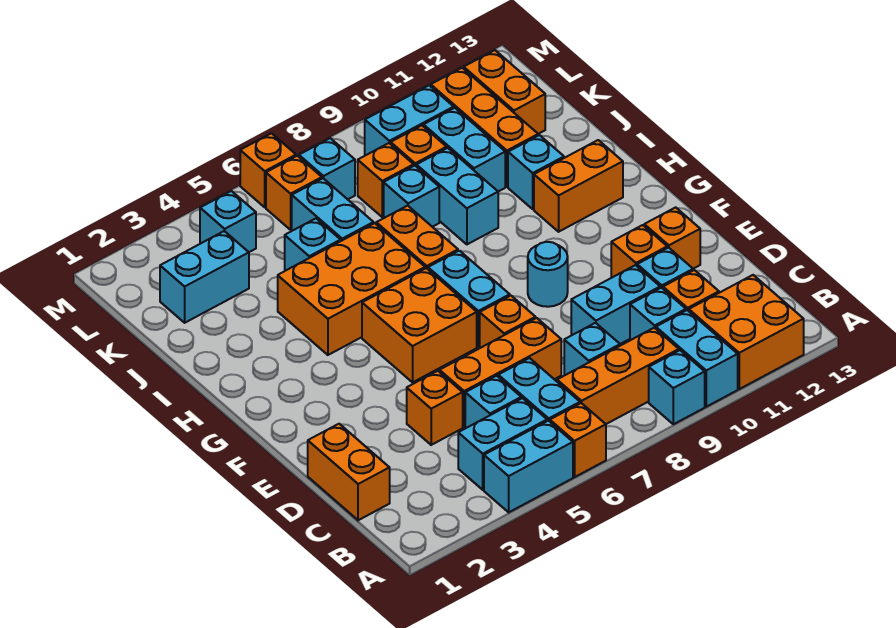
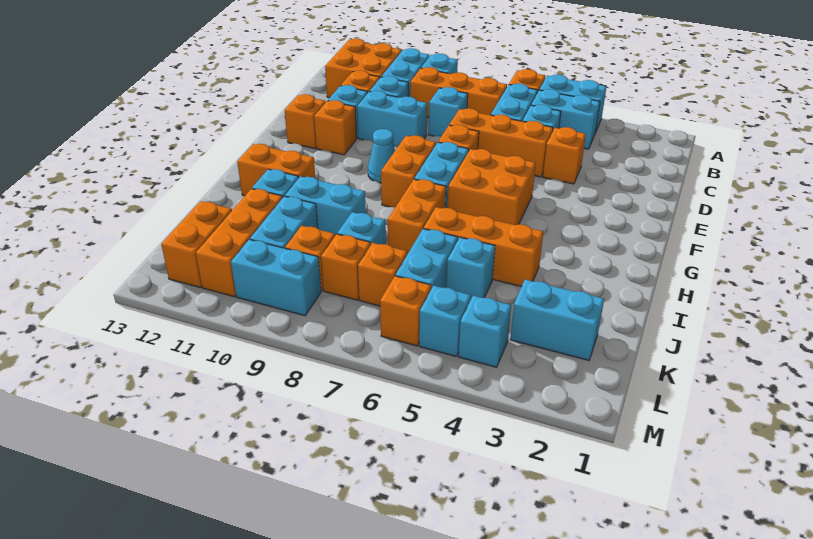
orange brick C1:D1 level 1 -> orange brick F8:G8 level 1
cyan round brick F9 level 1 -> cyan cone F9 level 1
orange brick H4:I6 level 1 -> orange brick I4:I6 level 1
cyan brick I9:J9 level 1 -> cyan brick I9:I10 level 1
cyan brick L7 level 1 -> cyan brick L5 level 1
orange brick M6 level 1 -> orange brick K7 level 1

